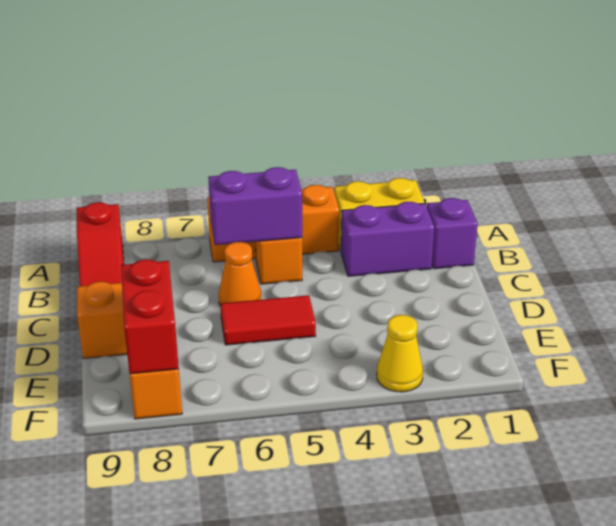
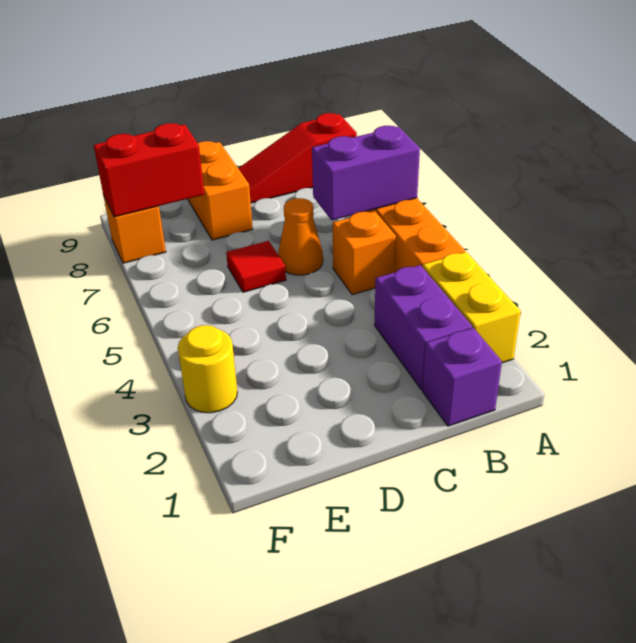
purple brick B5:B6 level 2 -> purple brick A6:B6 level 2
red tile D5:D6 level 1 -> red tile D6 level 1
yellow cone F3 level 1 -> yellow round brick F3 level 1

